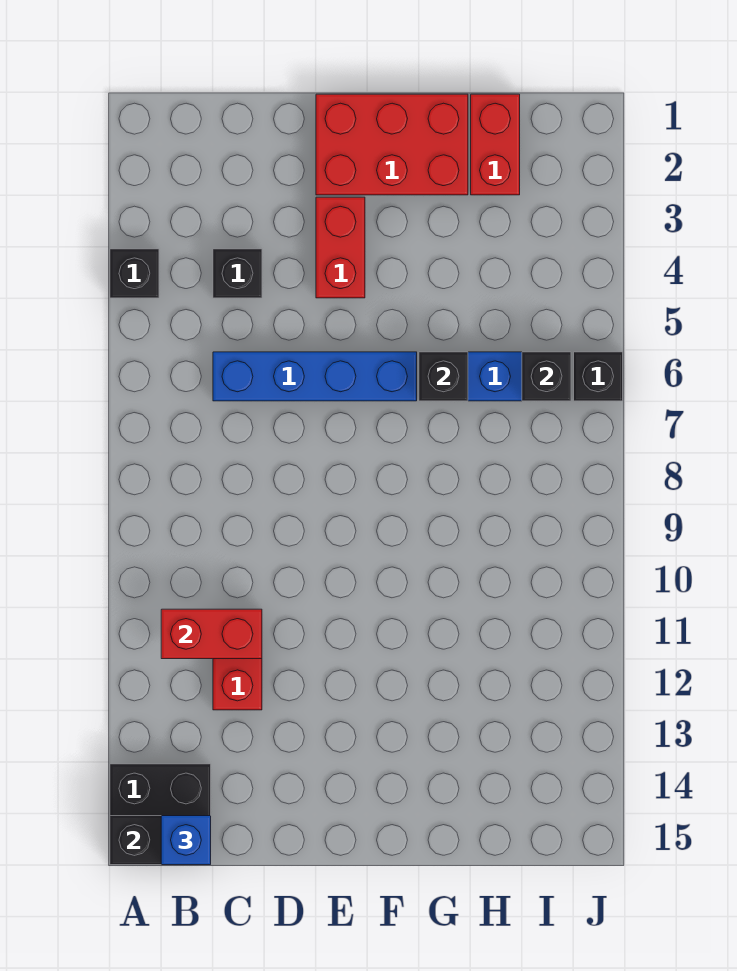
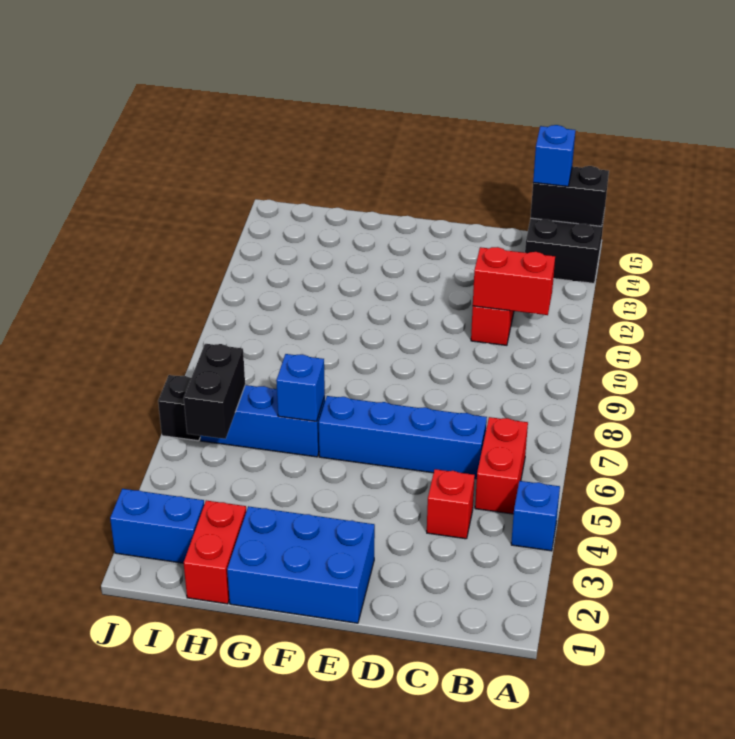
black brick A4 level 1 -> blue brick A4 level 1
black brick C4 level 1 -> red brick C4 level 1
red brick E1:G2 level 1 -> blue brick E1:G2 level 1
red brick E3:E4 level 1 -> red brick B5:B6 level 1
black brick G6 level 2 -> blue brick G6 level 2
none -> blue brick I2:J2 level 1
black brick I6 level 2 -> black brick I5:I6 level 2

